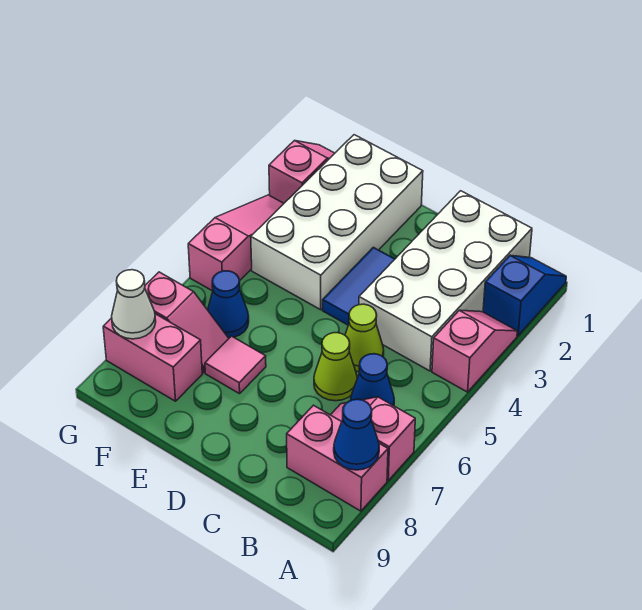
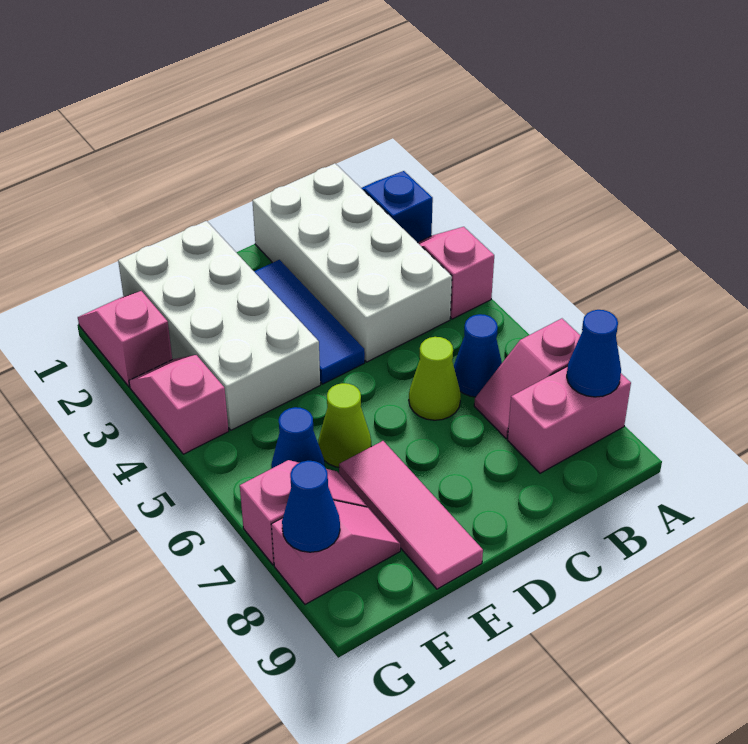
lime cone C5 level 1 -> lime cone E6 level 1
blue tile D3:D4 level 1 -> blue tile D2:D4 level 1
pink tile E7 level 1 -> pink tile E7:E9 level 1
pink brick F8:G8 level 1 -> pink slope F8:G8 level 1 top G
pink slope G3:G5 level 1 top 5 -> pink slope G3:G4 level 1 top 4
white cone G8 level 2 -> blue cone G8 level 2

